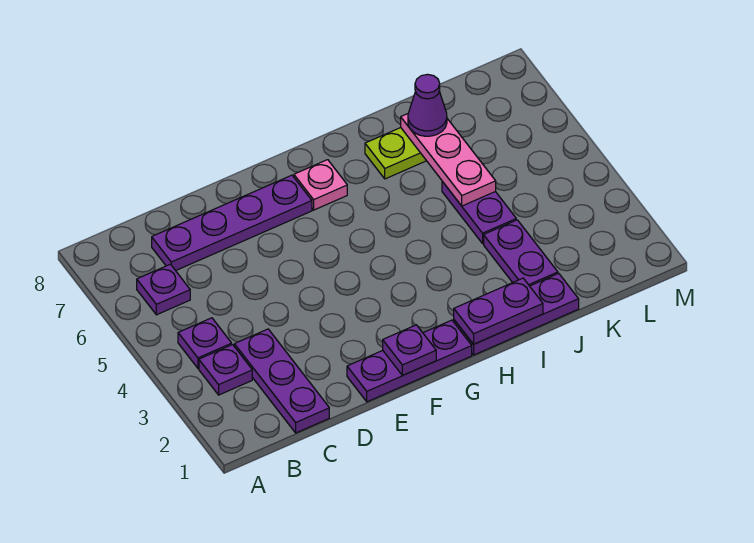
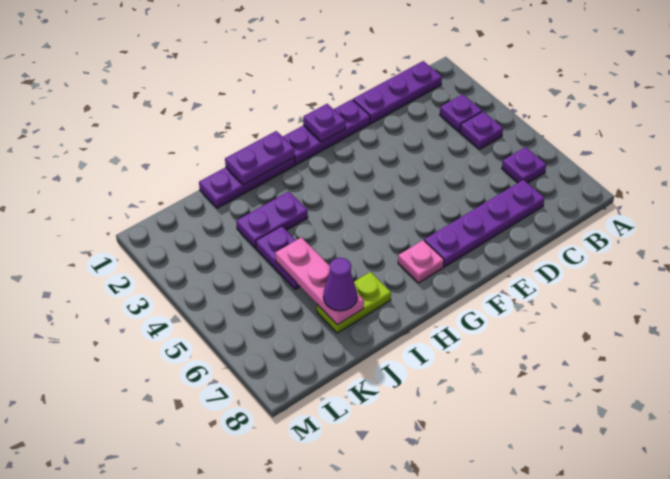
purple plate C1:C3 level 1 -> purple plate B1:D1 level 1
purple plate J2:J3 level 1 -> purple plate I3:J3 level 1

